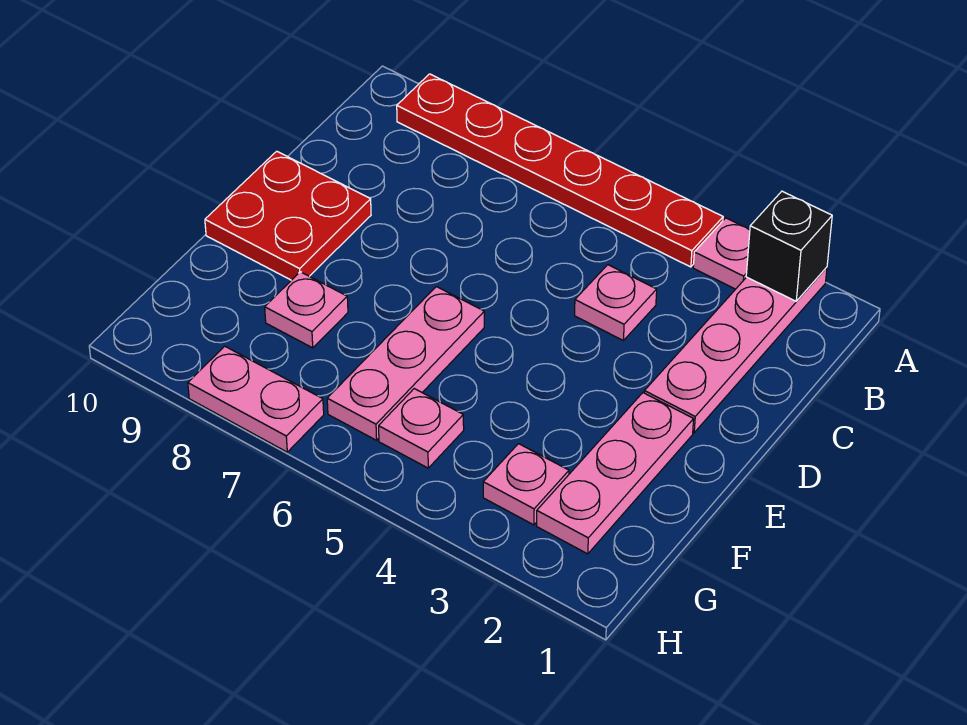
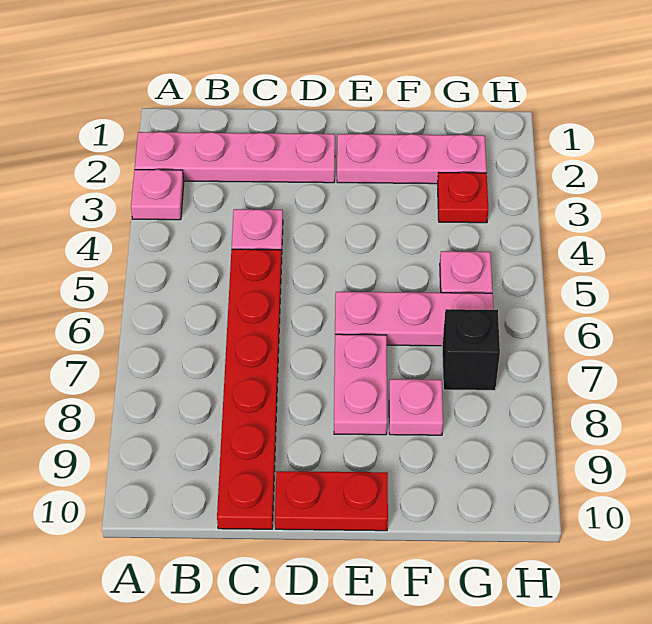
black brick A2 level 2 -> black brick G7 level 1
red plate A4:A9 level 1 -> red plate C5:C10 level 1
red plate D9:E10 level 1 -> red plate D10:E10 level 1
pink plate G3 level 1 -> red plate G3 level 1
pink plate H7:H8 level 1 -> pink plate E7:E8 level 1

